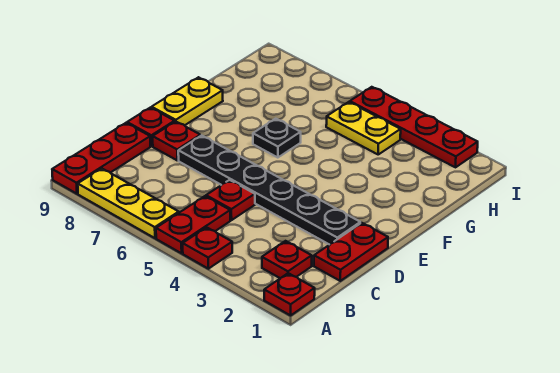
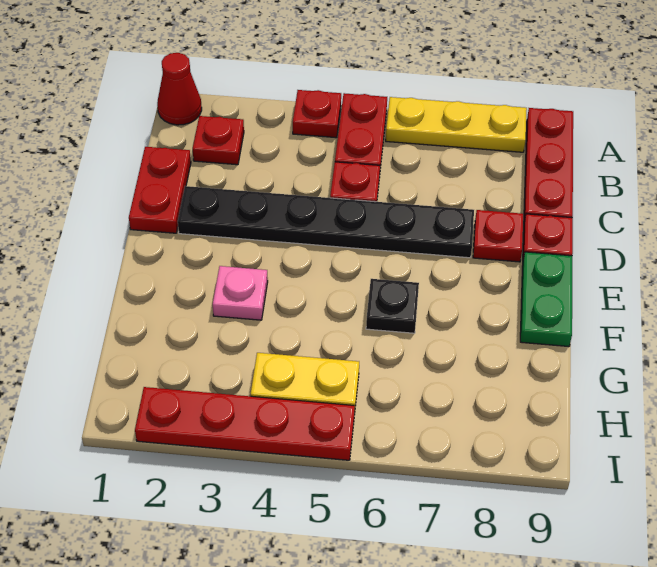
red plate A1 level 1 -> red cone A1 level 1
yellow plate E9:F9 level 1 -> green plate E9:F9 level 1
none -> pink plate F3 level 1

